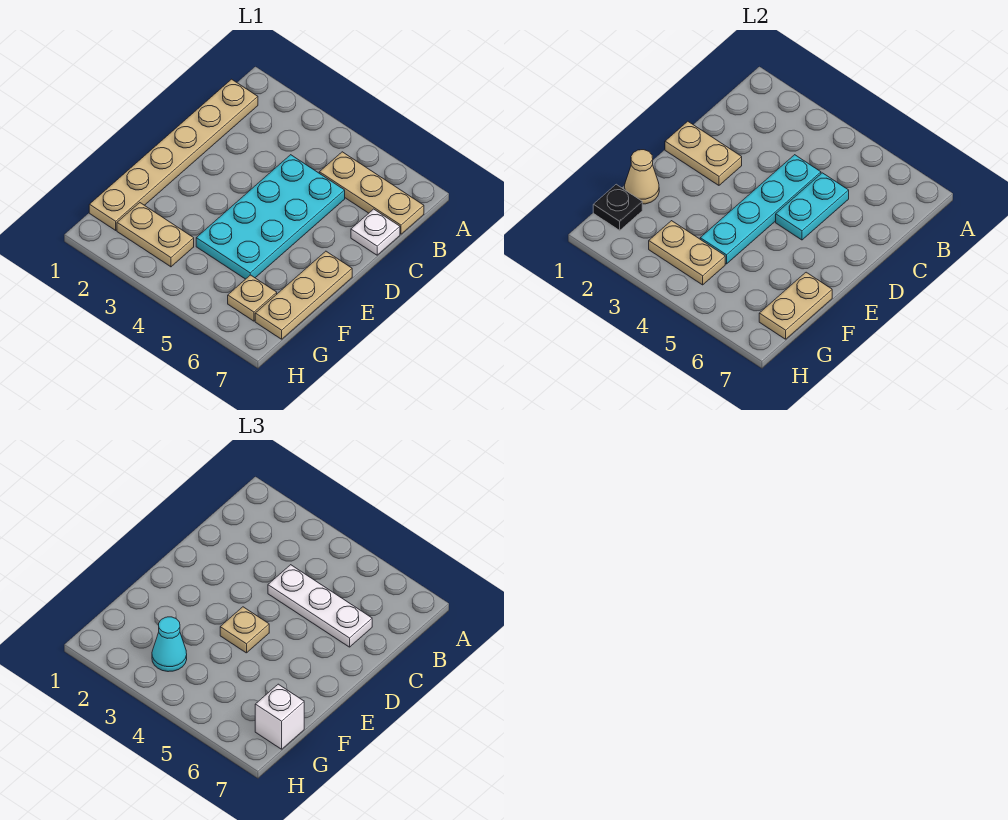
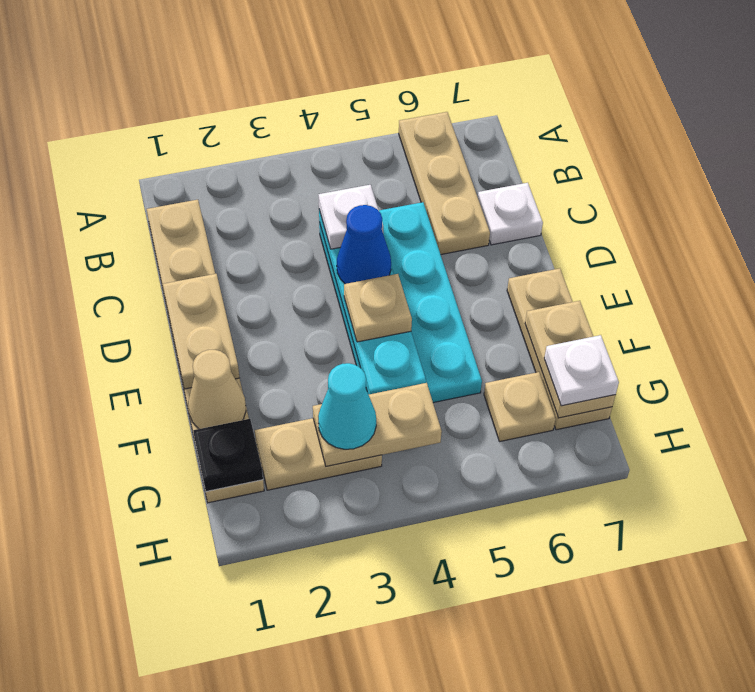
tan plate B5:B7 level 1 -> tan plate A6:C6 level 1
white plate C4:C6 level 3 -> white plate C4 level 3
cyan plate C5:D5 level 2 -> none
tan plate D1:D2 level 2 -> tan plate D1:E1 level 2
none -> blue cone D4 level 3
white brick G7 level 3 -> white plate G7 level 3

